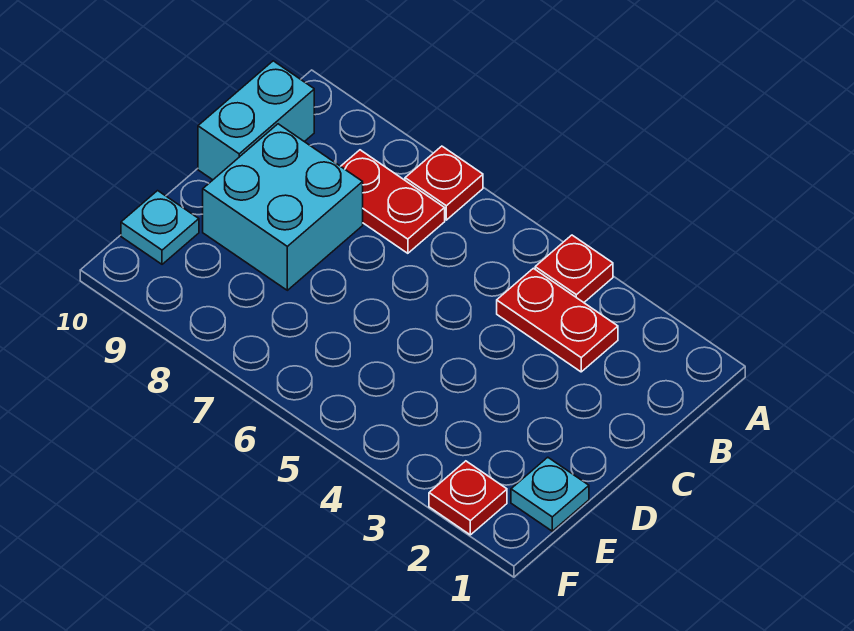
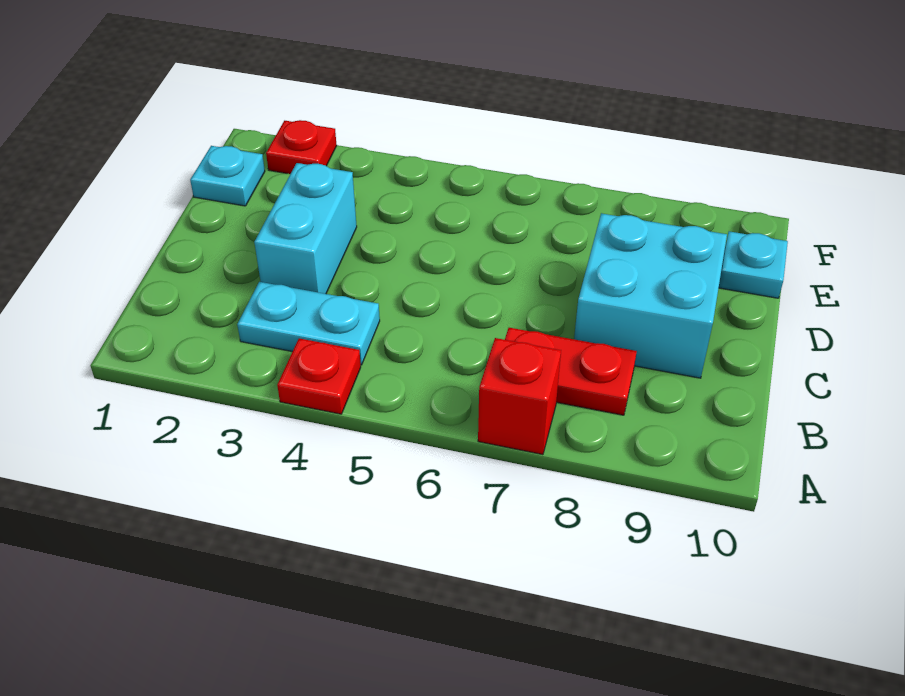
red plate A7 level 1 -> red brick A7 level 1
red plate B3:B4 level 1 -> cyan plate B3:B4 level 1
cyan brick B10:C10 level 1 -> cyan brick C3:D3 level 1

